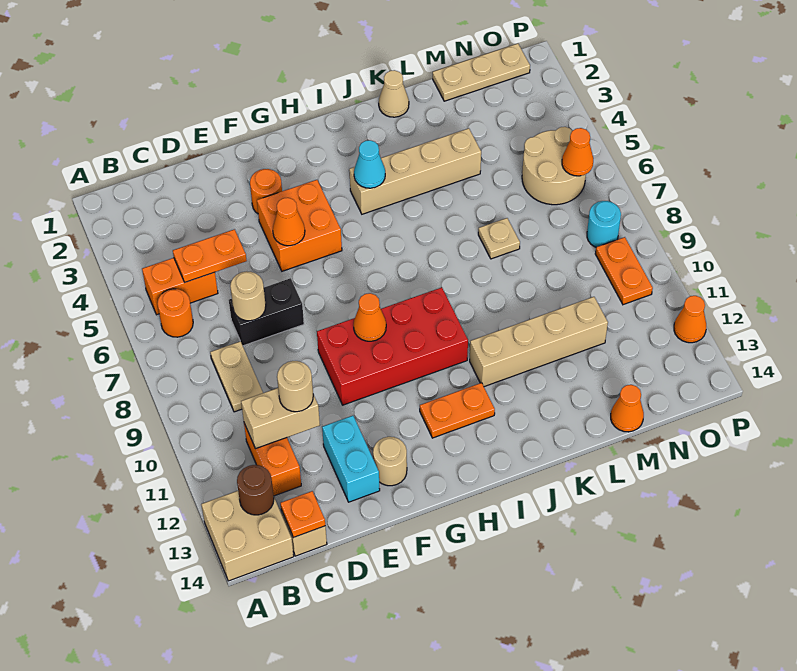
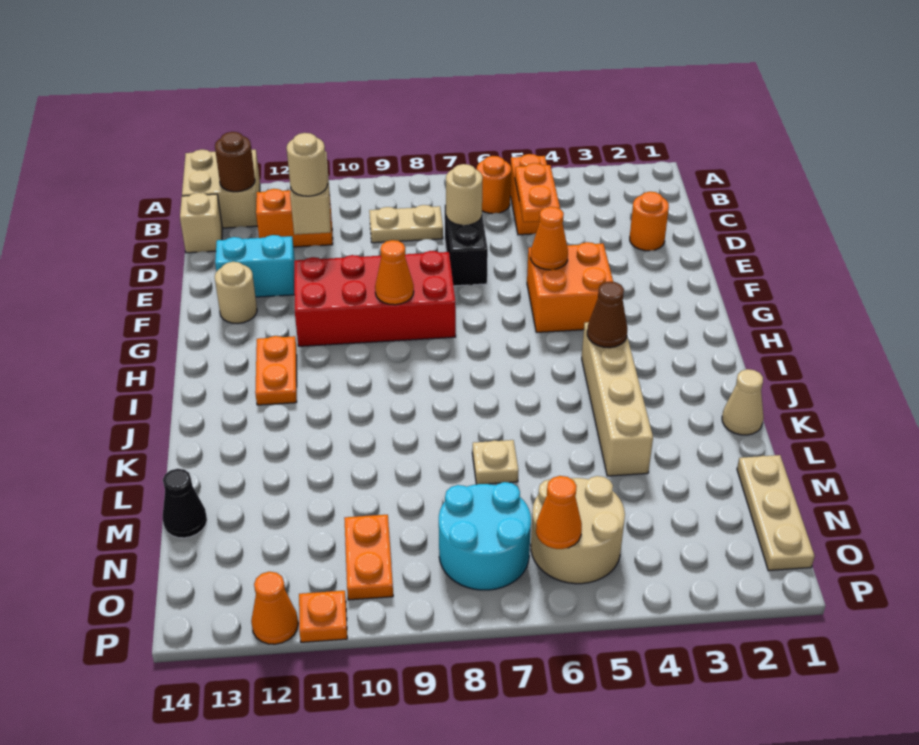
orange plate C14 level 2 -> orange plate P11 level 1
orange round brick F3 level 1 -> orange round brick D2 level 1
red brick F9:I10 level 1 -> red brick F8:G11 level 1
cyan cone I4 level 2 -> brown cone I4 level 2
tan brick J11:M11 level 1 -> none
orange cone M14 level 1 -> black cone M14 level 1
cyan round brick O8 level 1 -> cyan round brick N7:O8 level 1
orange plate O9:O10 level 1 -> orange plate N10:O10 level 1

